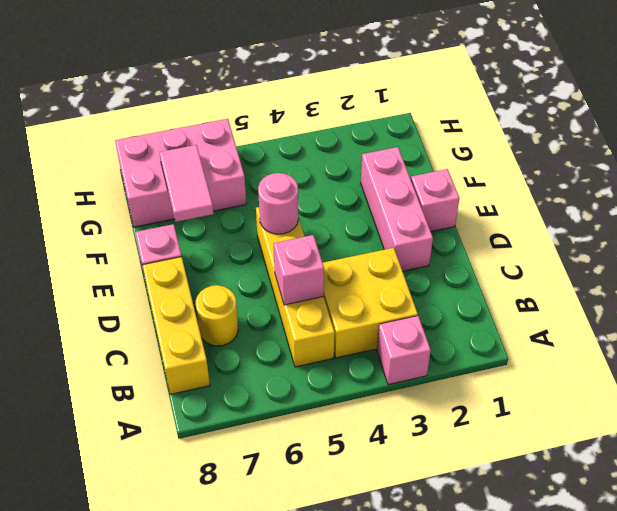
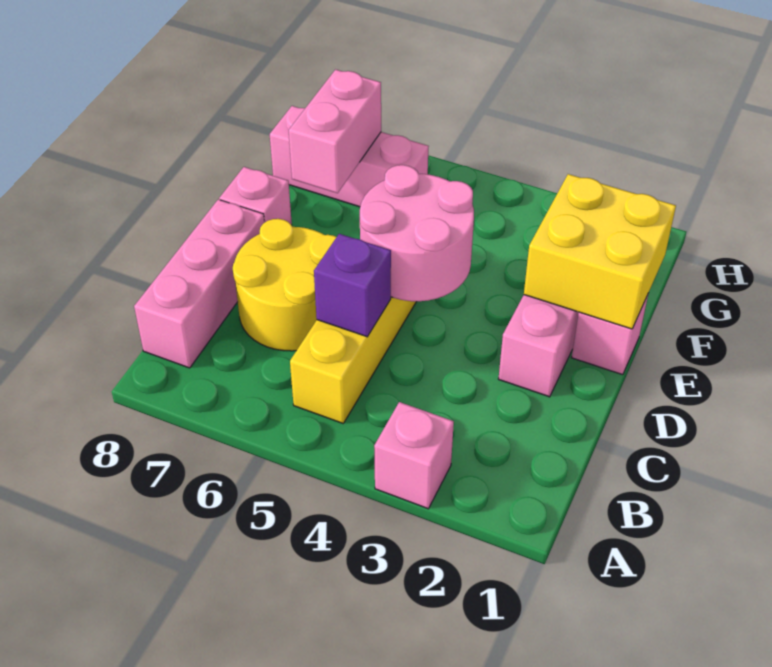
yellow brick B3:C4 level 1 -> yellow brick E1:F2 level 2
yellow brick B8:D8 level 1 -> pink brick B8:D8 level 1
pink brick C5 level 2 -> purple brick C5 level 2
yellow round brick C7 level 1 -> yellow round brick C6:D7 level 1
pink round brick E5 level 2 -> pink round brick D4:E5 level 2
pink tile F7:G7 level 2 -> pink brick F7:G7 level 2
pink brick G6:H8 level 1 -> pink brick G6:G8 level 1

